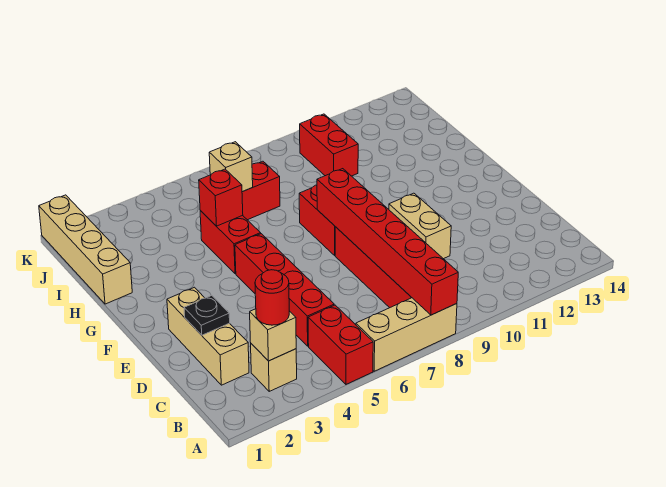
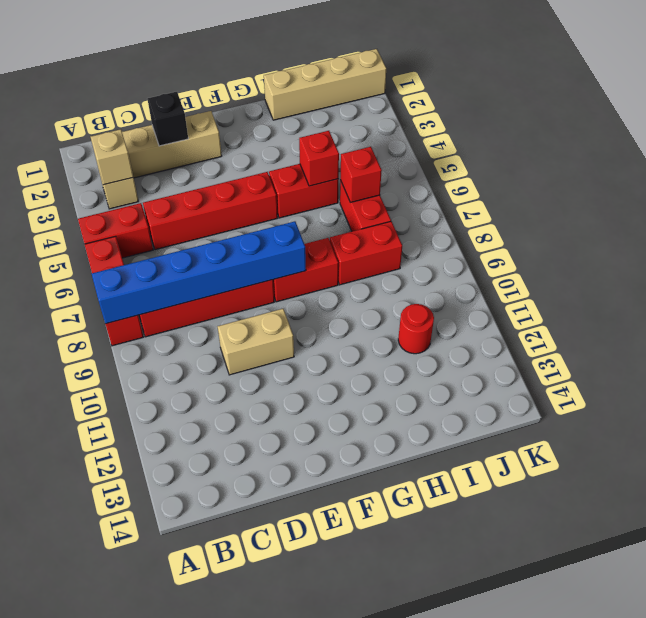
tan brick A6:A8 level 1 -> red brick A6:A8 level 1
red brick A8:F8 level 2 -> blue brick A8:F8 level 2
red round brick B3 level 3 -> red round brick I11 level 1
black plate D2 level 2 -> black brick D2 level 2
tan brick I6 level 2 -> red brick I6 level 2
red brick I10:J10 level 1 -> red brick H8:I8 level 1

